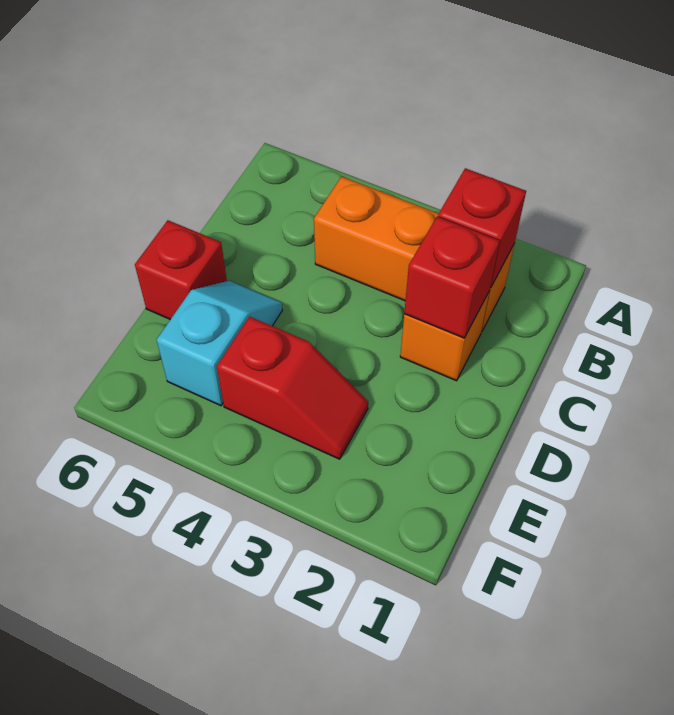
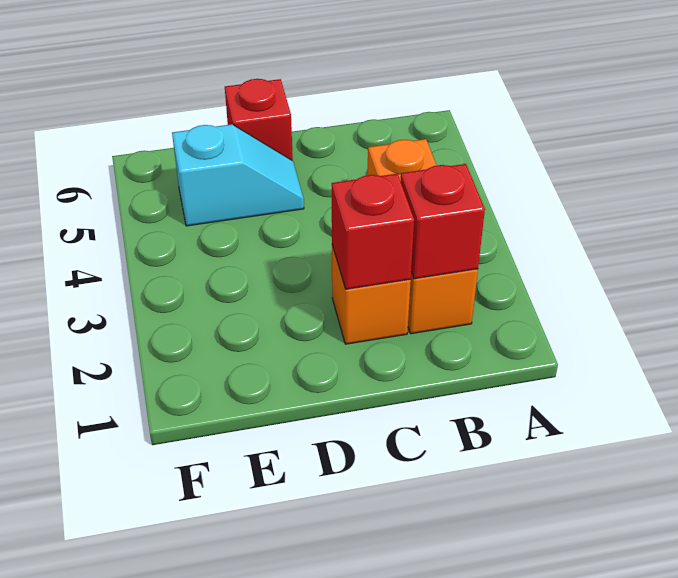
red slope E3:E4 level 1 top 4 -> none

